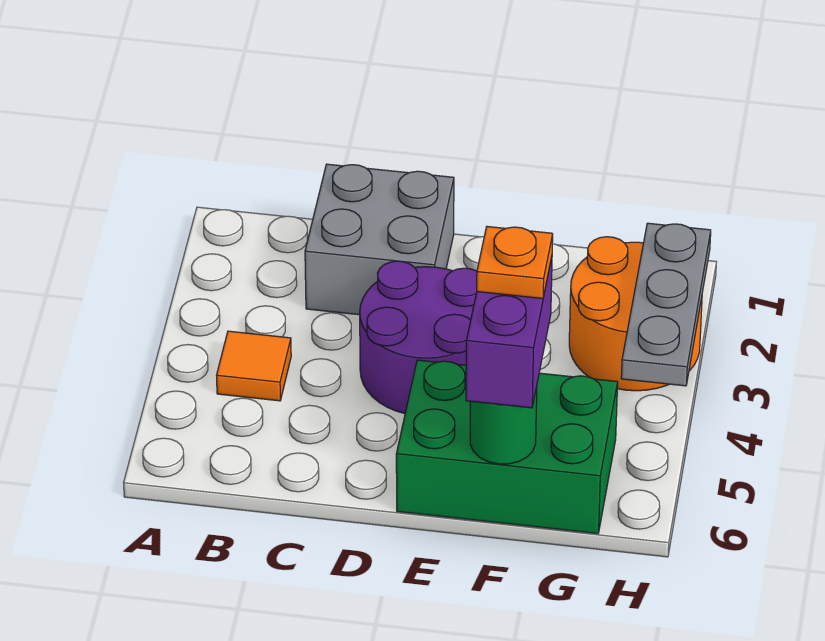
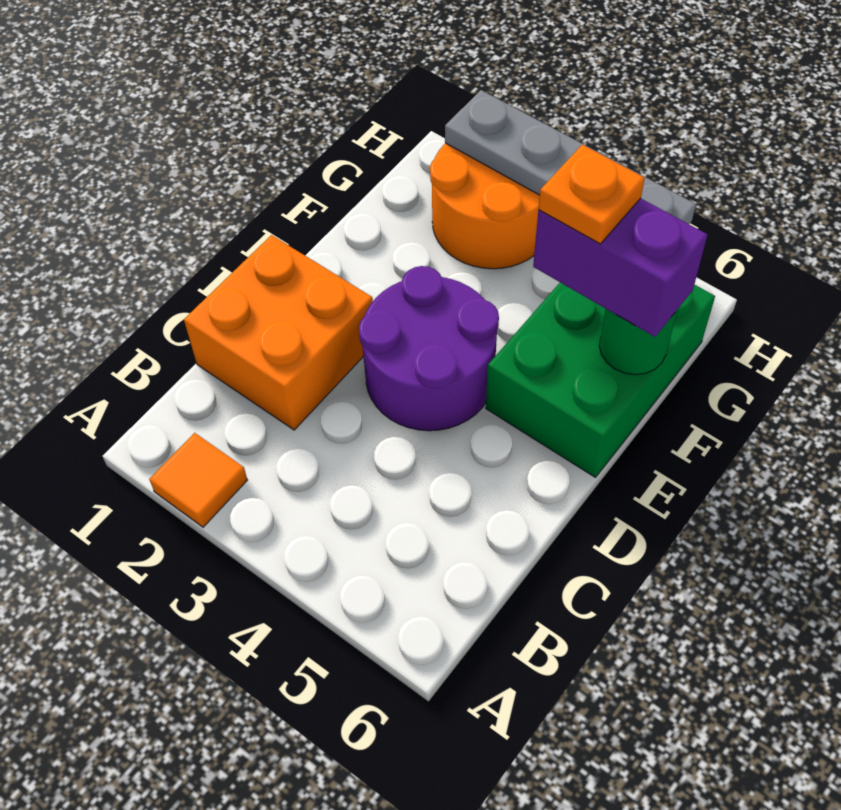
orange tile B4 level 1 -> orange tile A2 level 1
grey brick C1:D2 level 1 -> orange brick C1:D2 level 1
grey plate H2:H4 level 2 -> grey plate H2:H5 level 2

